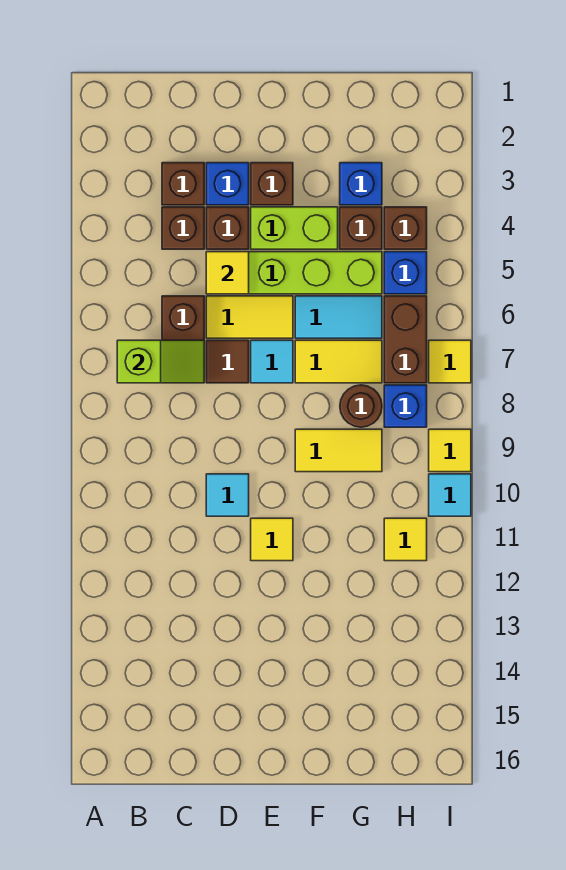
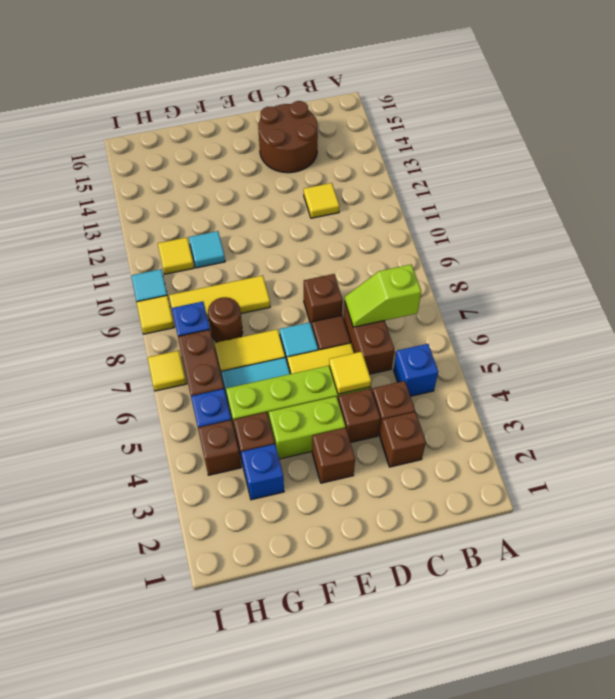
none -> brown round brick C14:D15 level 1
blue brick D3 level 1 -> blue brick B5 level 1
none -> brown brick D8 level 1
cyan tile D10 level 1 -> cyan tile G11 level 1
yellow tile E11 level 1 -> yellow tile C12 level 1
yellow tile F9:G9 level 1 -> yellow tile F9:H9 level 1

